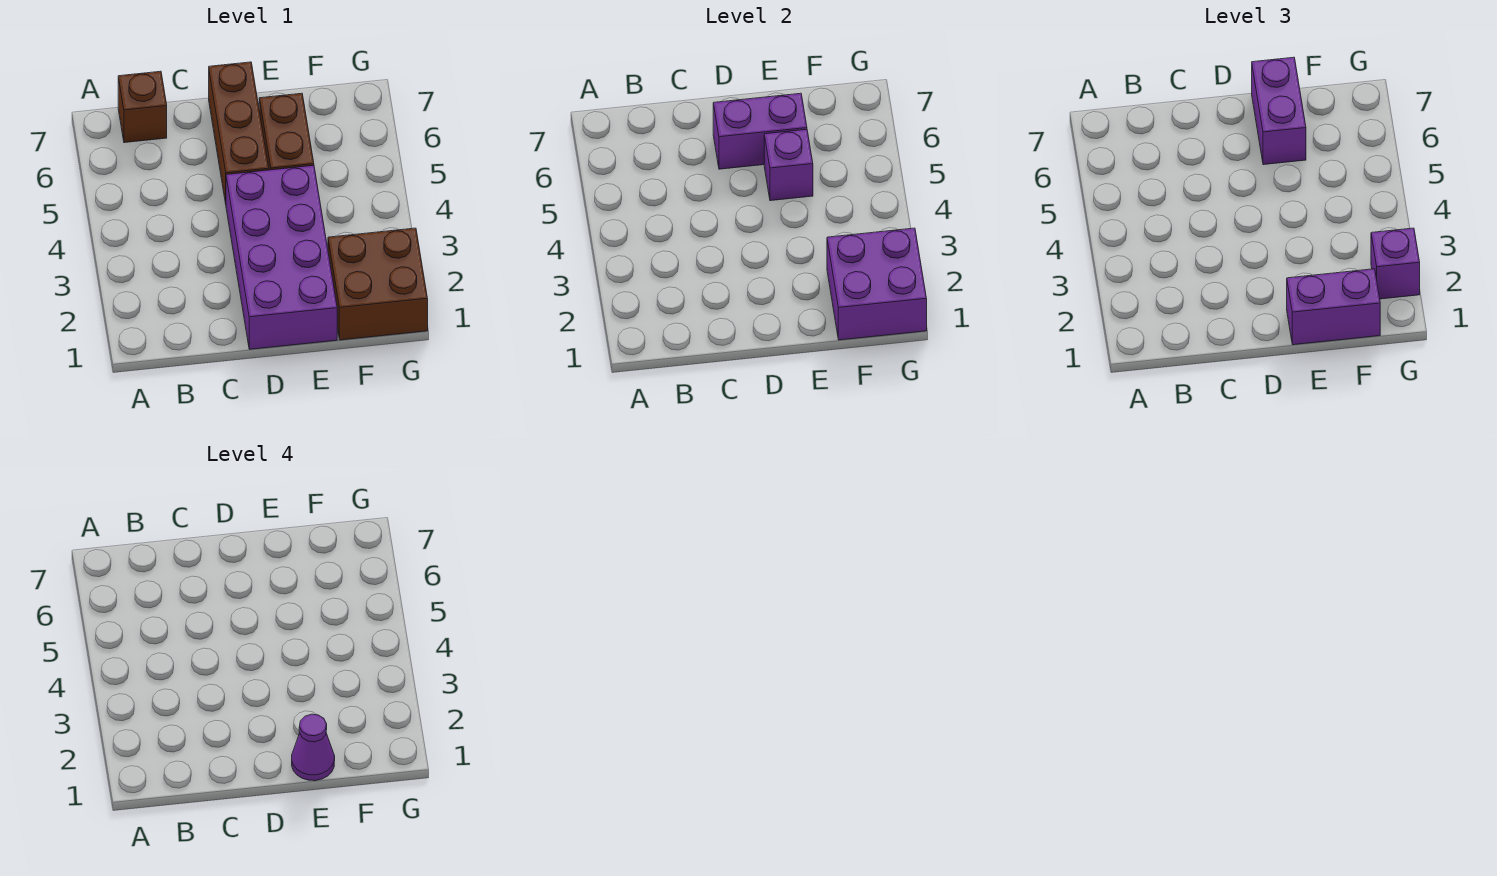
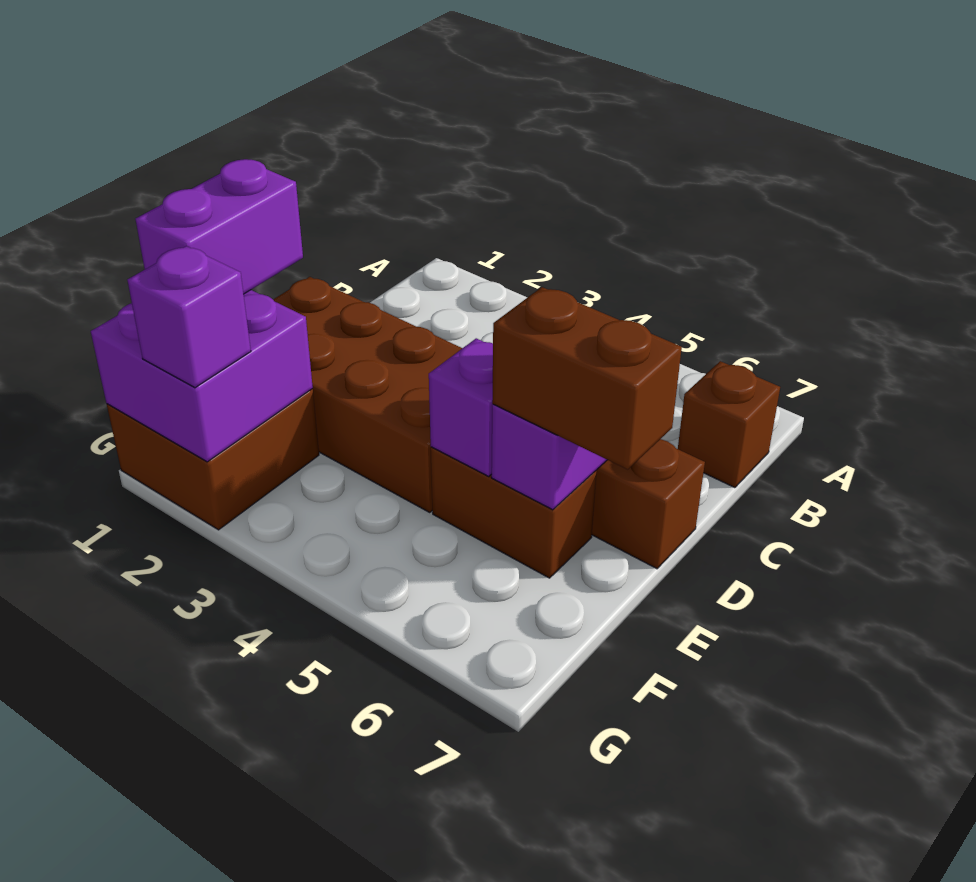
purple brick D1:E4 level 1 -> brown brick D1:E4 level 1
purple cone E1 level 4 -> none
purple brick E6:E7 level 3 -> brown brick E6:E7 level 3

